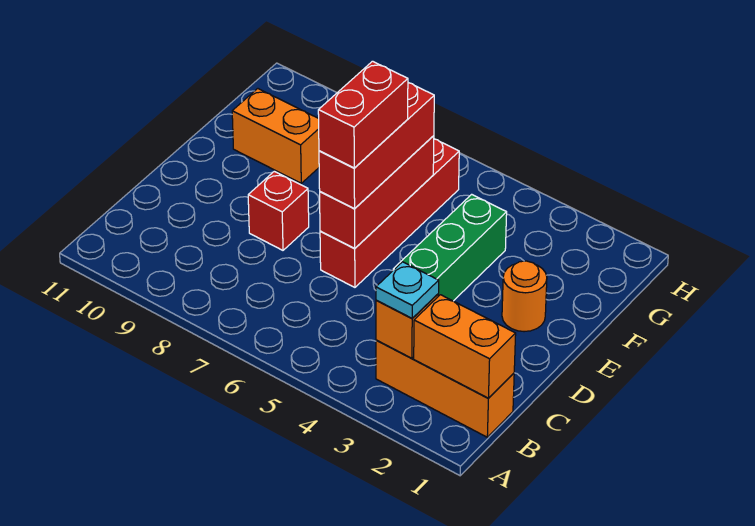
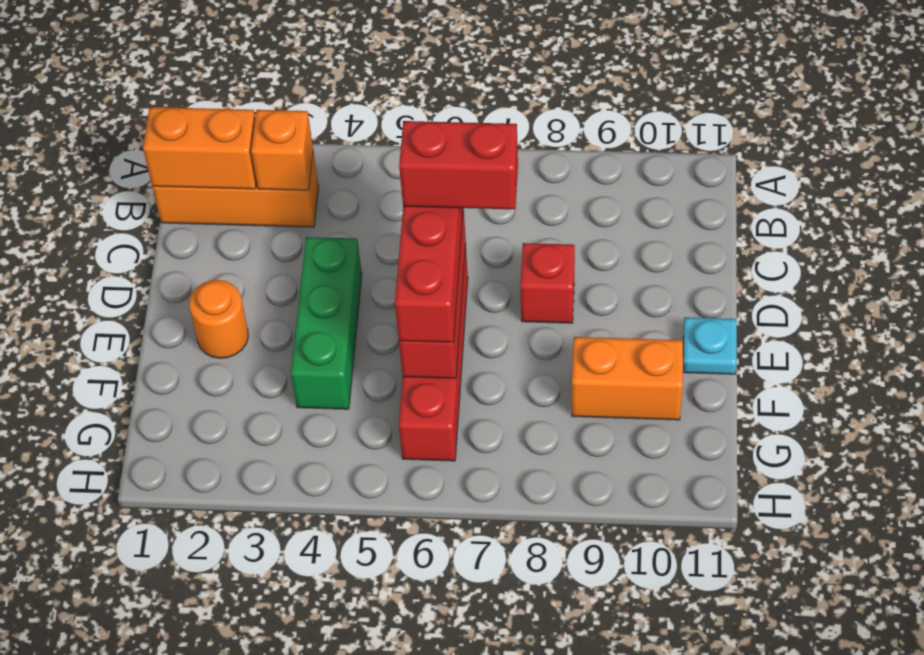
cyan plate B3 level 3 -> cyan plate E11 level 1
red brick D6:E6 level 4 -> red brick D6:D7 level 4

